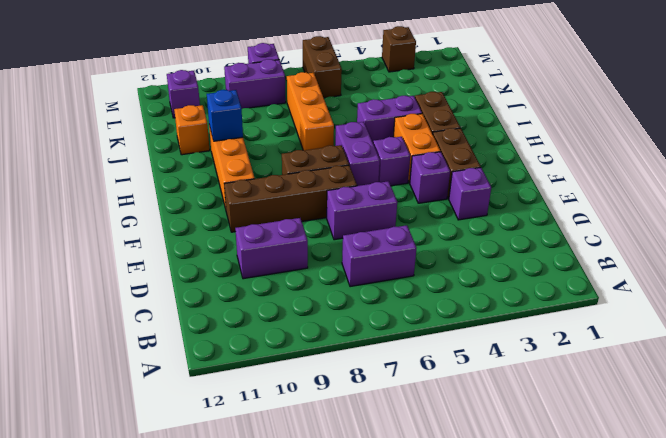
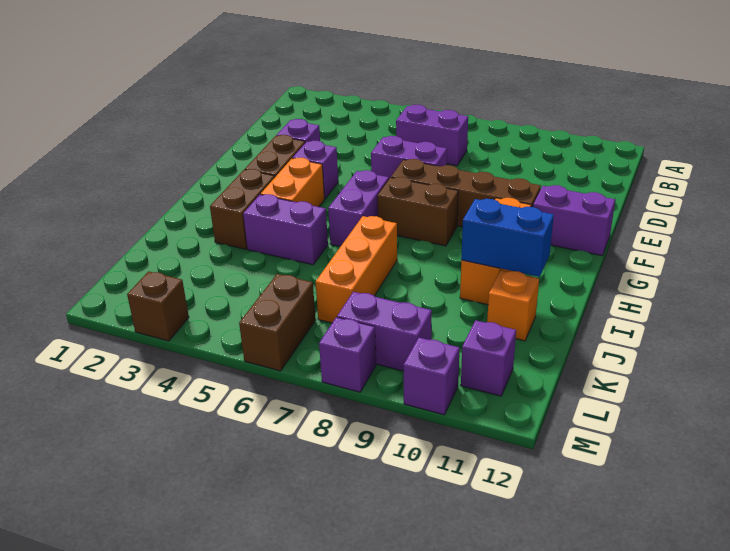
purple brick D9:D10 level 1 -> purple brick F11:F12 level 1
purple brick G5 level 1 -> purple brick M10 level 1
blue brick I10 level 2 -> blue brick I10:I11 level 2

